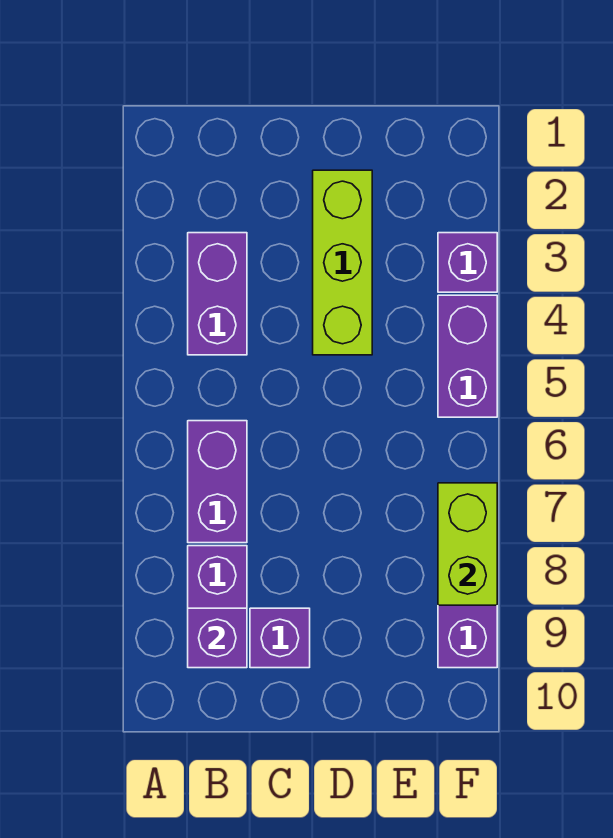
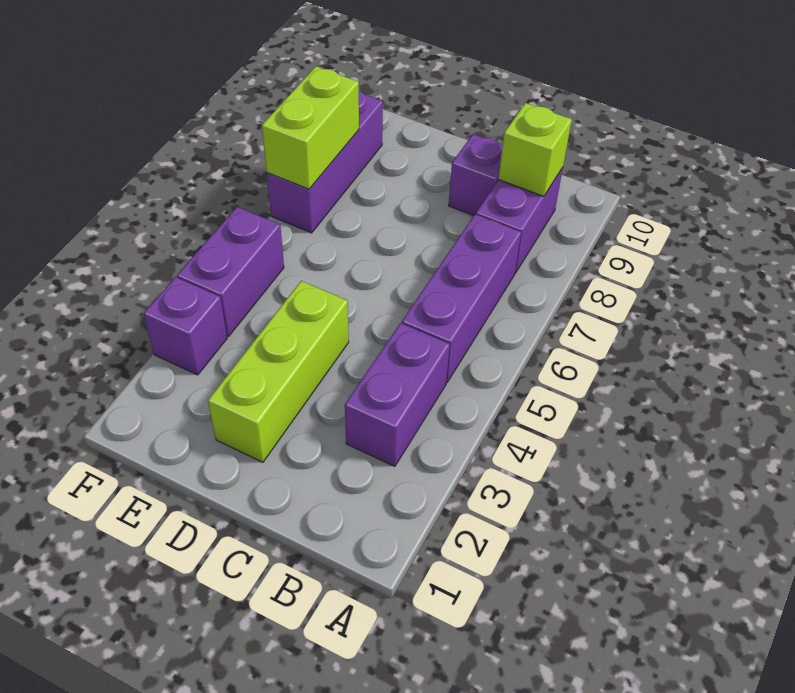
purple brick B6:B7 level 1 -> purple brick B5:B7 level 1
purple brick B9 level 2 -> lime brick B9 level 2

